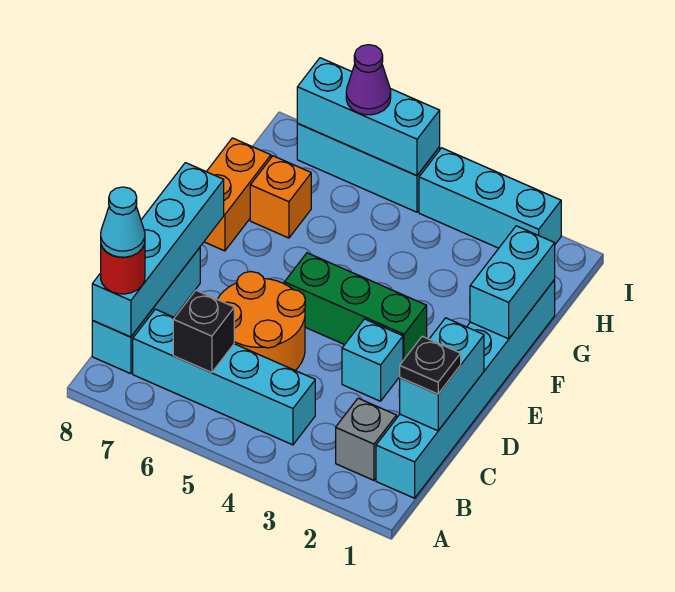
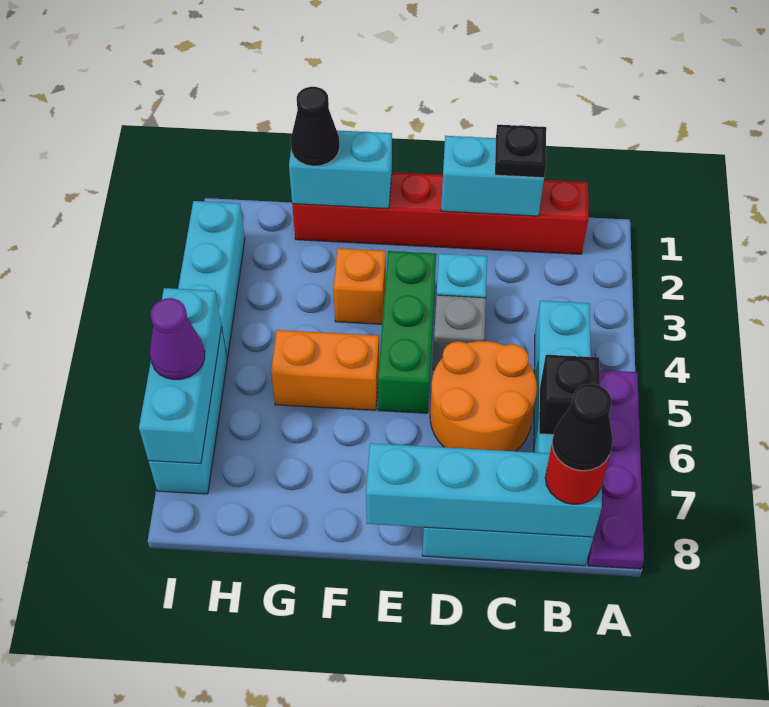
none -> purple plate A5:A8 level 1
cyan brick B1:G1 level 1 -> red brick B1:G1 level 1
grey brick B2 level 1 -> grey brick D4 level 1
cyan cone B8 level 4 -> black cone B8 level 4
orange brick F8:G8 level 1 -> orange brick F5:G5 level 1
none -> black cone G1 level 3
orange brick G7 level 1 -> orange brick F3 level 1

